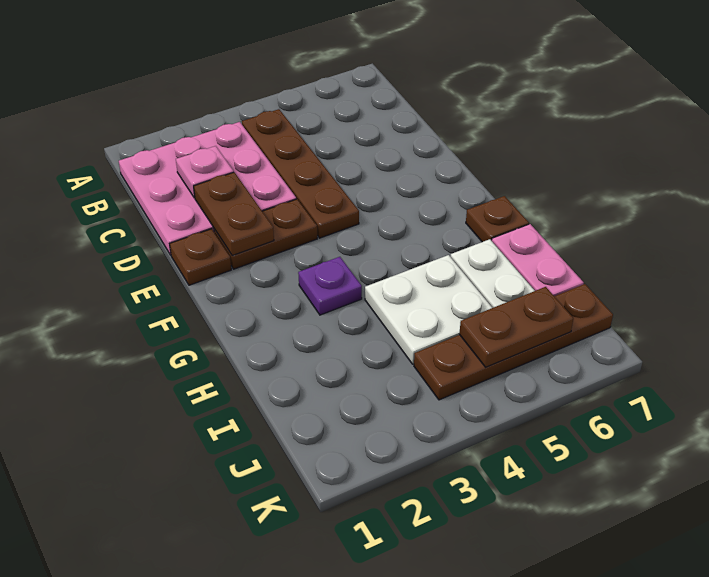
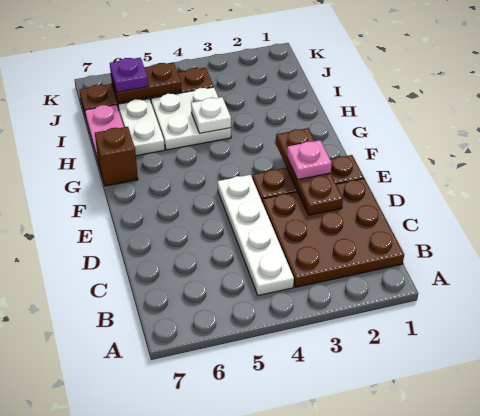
pink plate B1:D3 level 1 -> brown plate B1:D3 level 1
brown plate B4:E4 level 1 -> white plate B4:E4 level 1
pink plate C2 level 2 -> pink plate E2 level 3
brown plate D2:E2 level 2 -> brown plate D2:F2 level 2
purple plate G3 level 1 -> purple plate J6 level 3
brown plate G7 level 1 -> brown brick G7 level 1
none -> white plate H4 level 2

